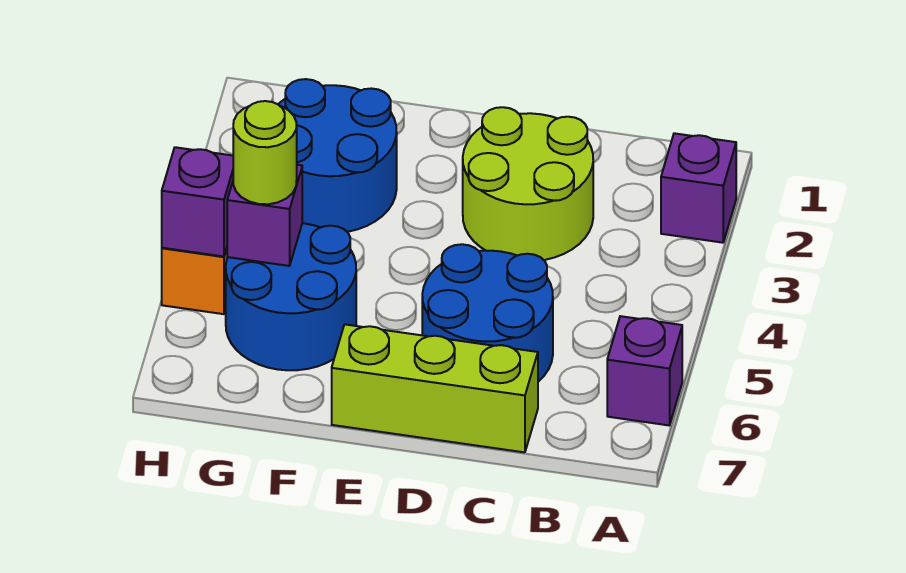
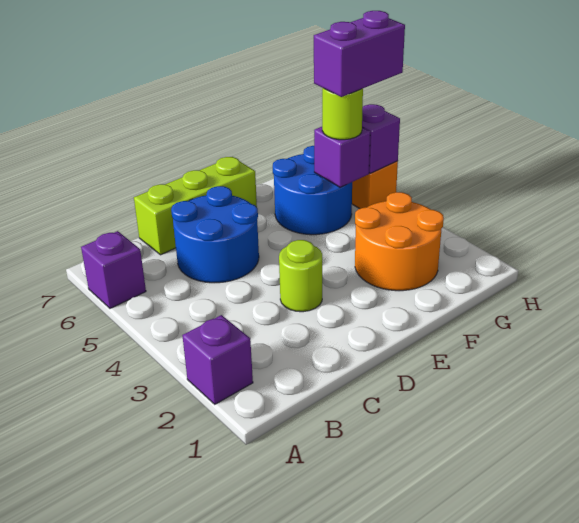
lime round brick C2:D3 level 1 -> lime round brick D3 level 1
blue round brick F2:G3 level 1 -> orange round brick F2:G3 level 1
none -> purple brick G5:H5 level 4

